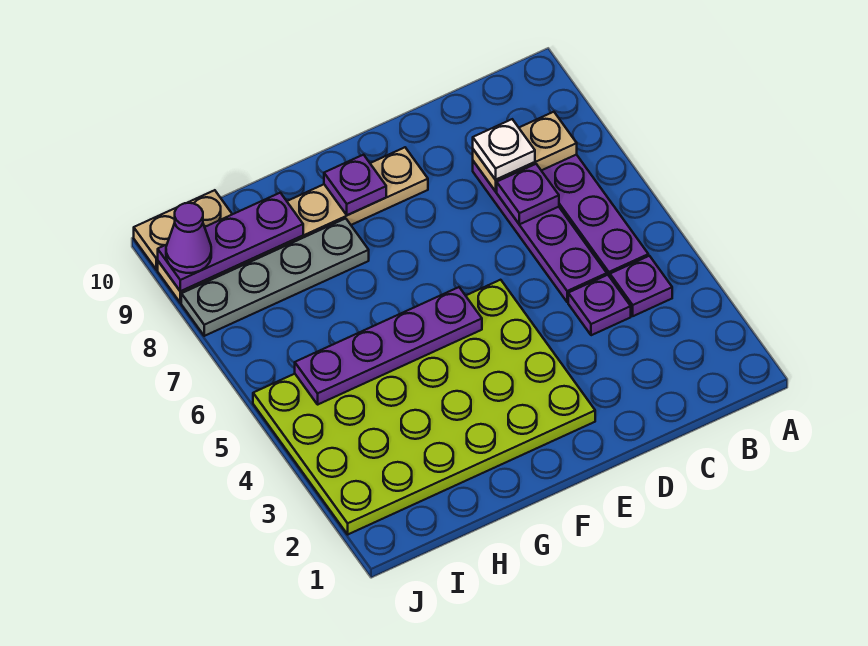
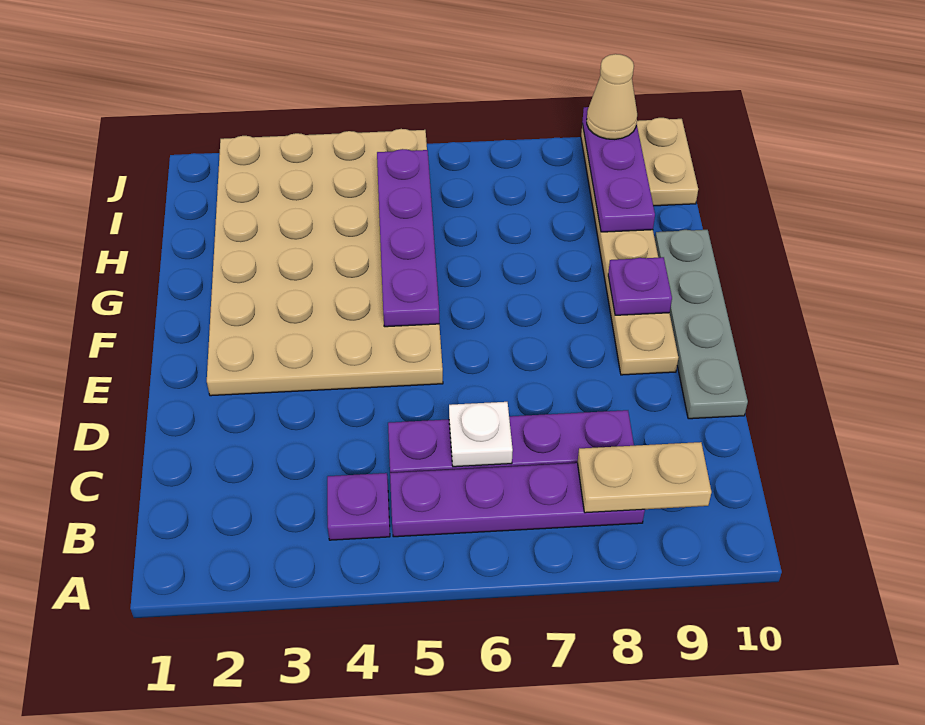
tan plate B8:C8 level 2 -> tan plate B8:B9 level 2
purple plate C4 level 1 -> none
purple plate C7 level 2 -> none
white plate C8 level 3 -> white plate C6 level 2
lime plate E2:J5 level 1 -> tan plate E2:J5 level 1
grey plate G8:J8 level 1 -> grey plate D10:G10 level 1
purple cone J9 level 3 -> tan cone J9 level 3

